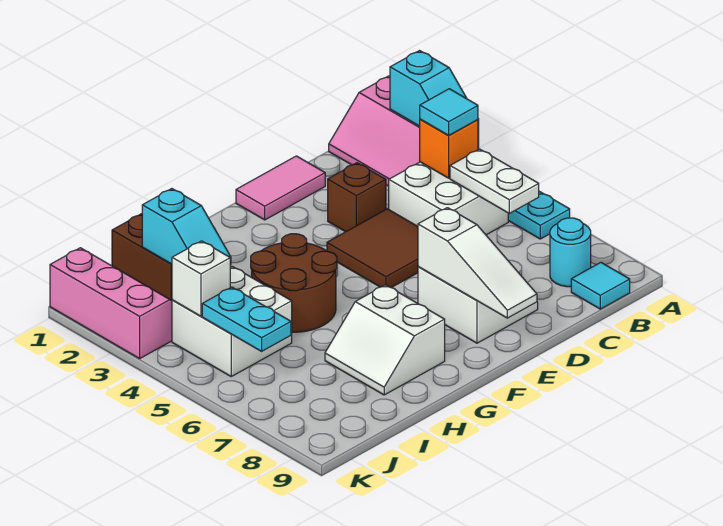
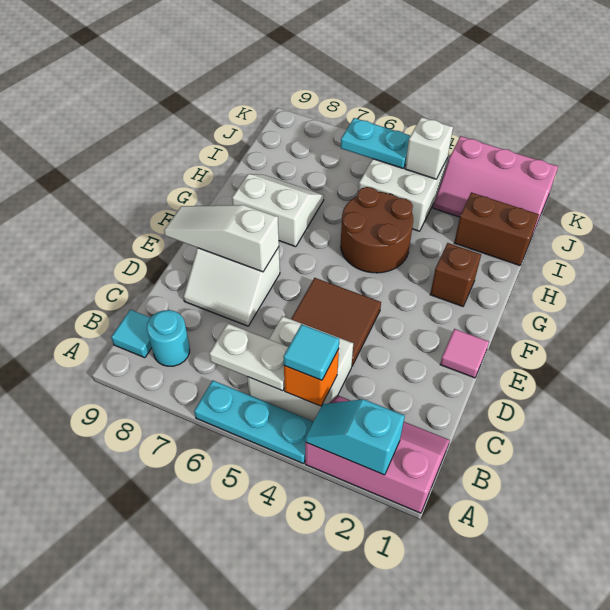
pink tile D1:E1 level 1 -> pink tile E1 level 1
brown brick D3 level 1 -> brown brick G2 level 1
cyan slope I2:I3 level 2 top 2 -> none

